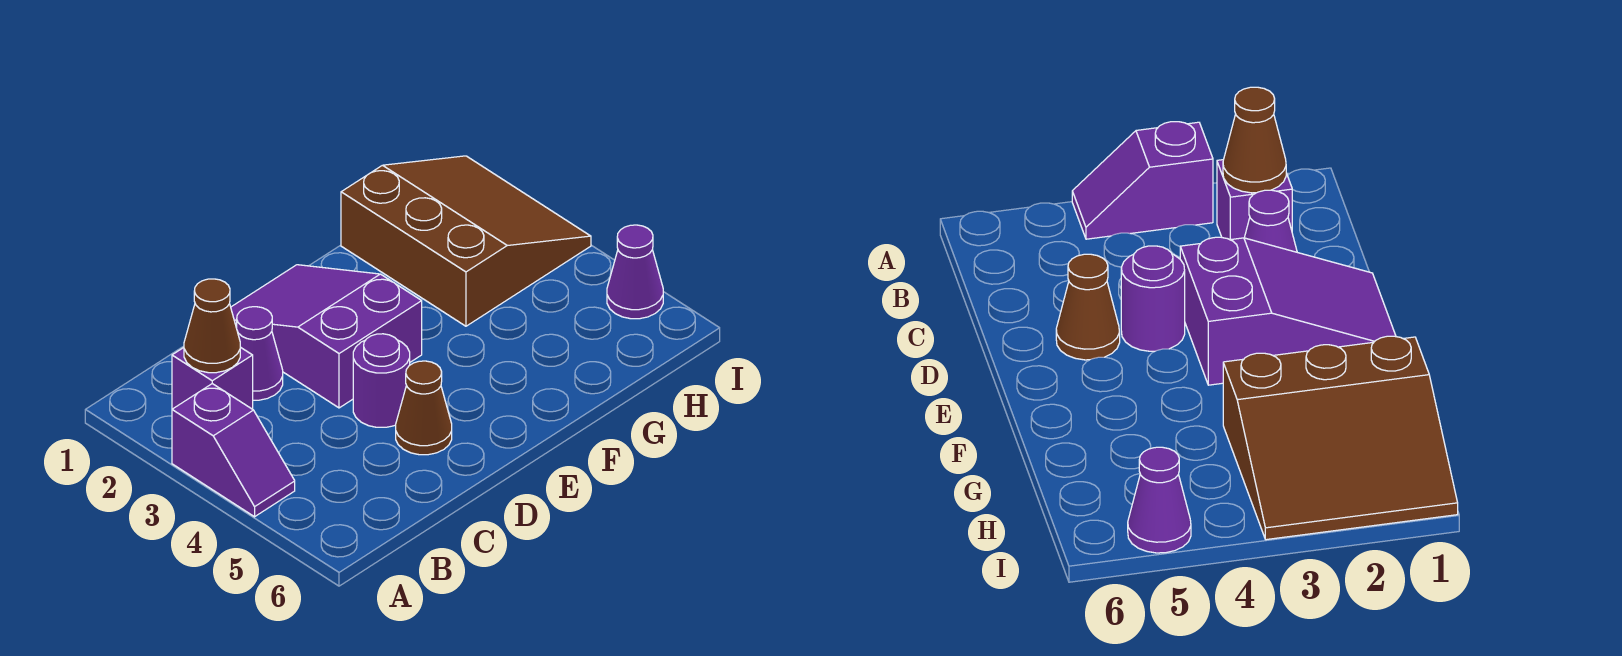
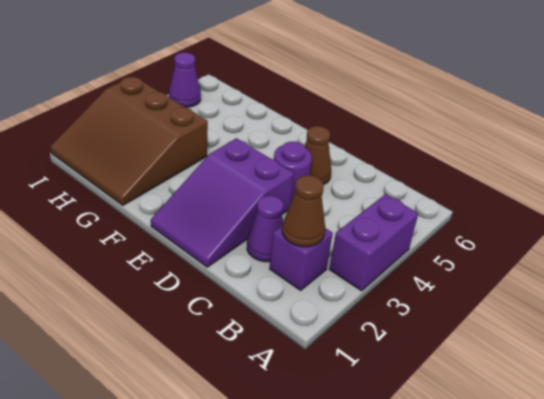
purple slope A3:A4 level 1 top 3 -> purple brick A3:A4 level 1
brown slope G1:I3 level 1 top G -> brown slope G1:I3 level 1 top 3

